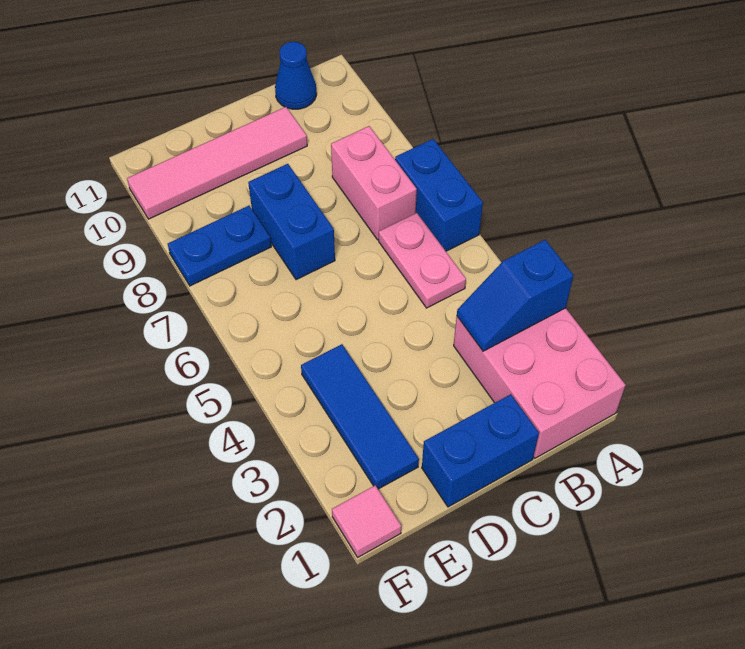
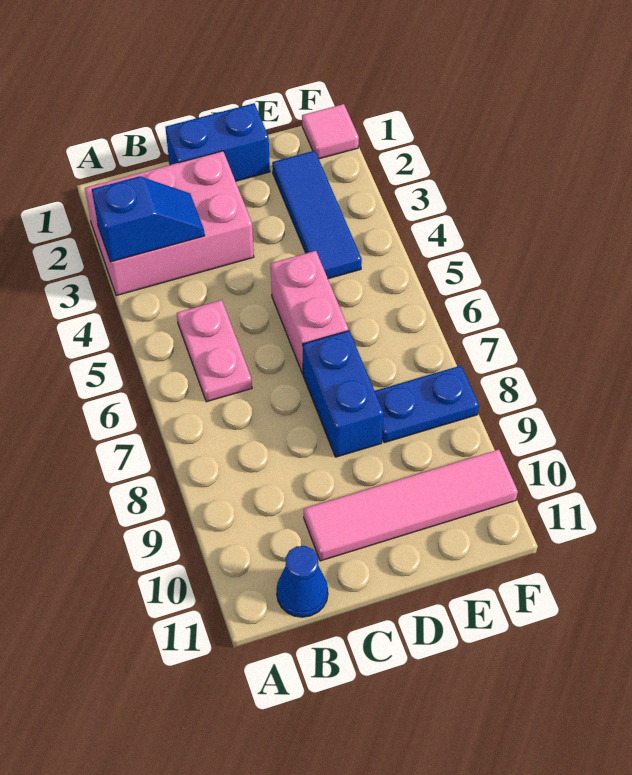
pink brick A1:B3 level 1 -> pink brick A2:C3 level 1
blue brick A6:A7 level 1 -> none
pink brick B7:B8 level 1 -> pink brick D5:D6 level 1

